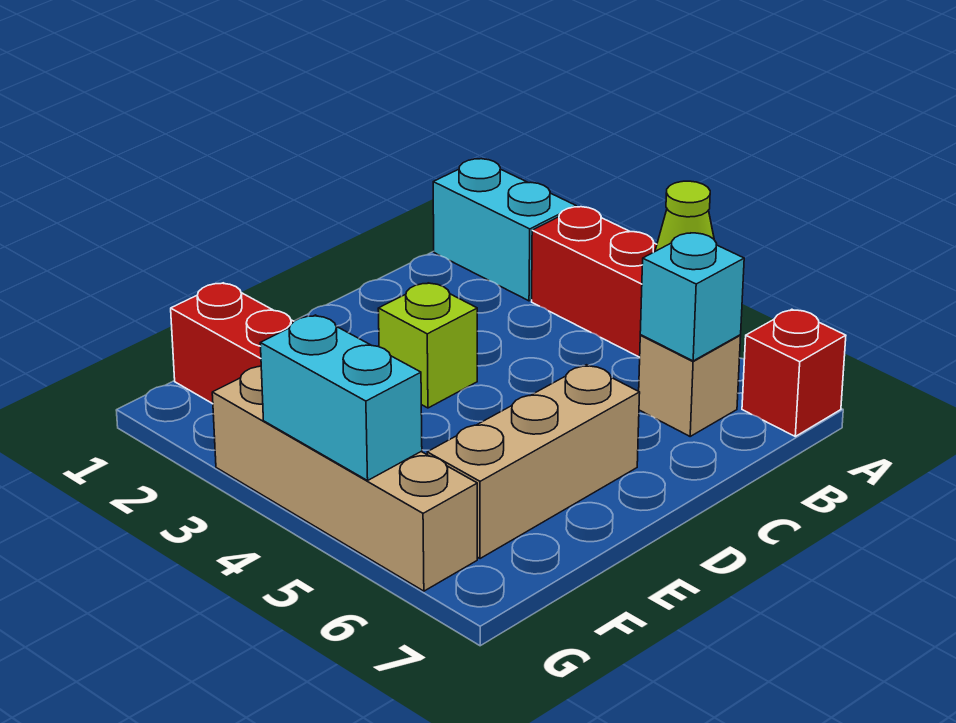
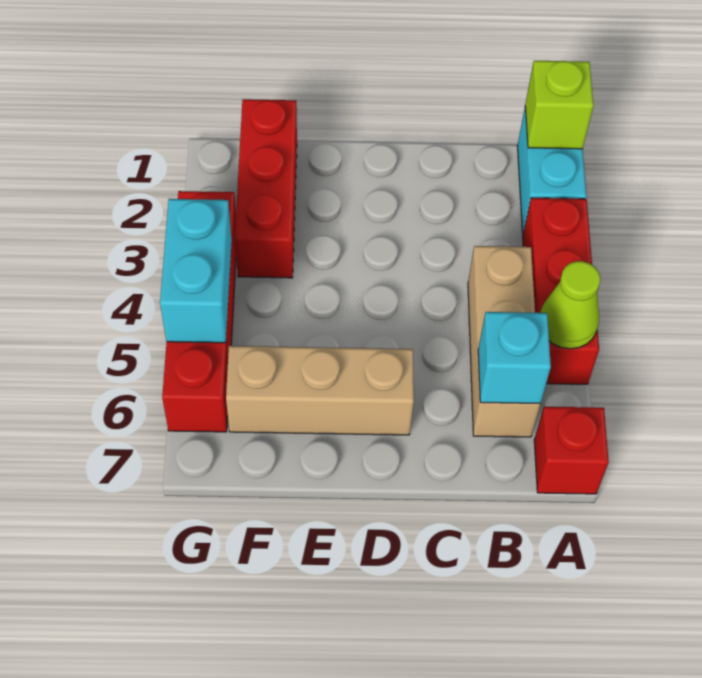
tan brick B6 level 1 -> tan brick B4:B6 level 1
lime brick D3 level 1 -> lime brick A1 level 2
tan brick G3:G6 level 1 -> red brick G3:G6 level 1

